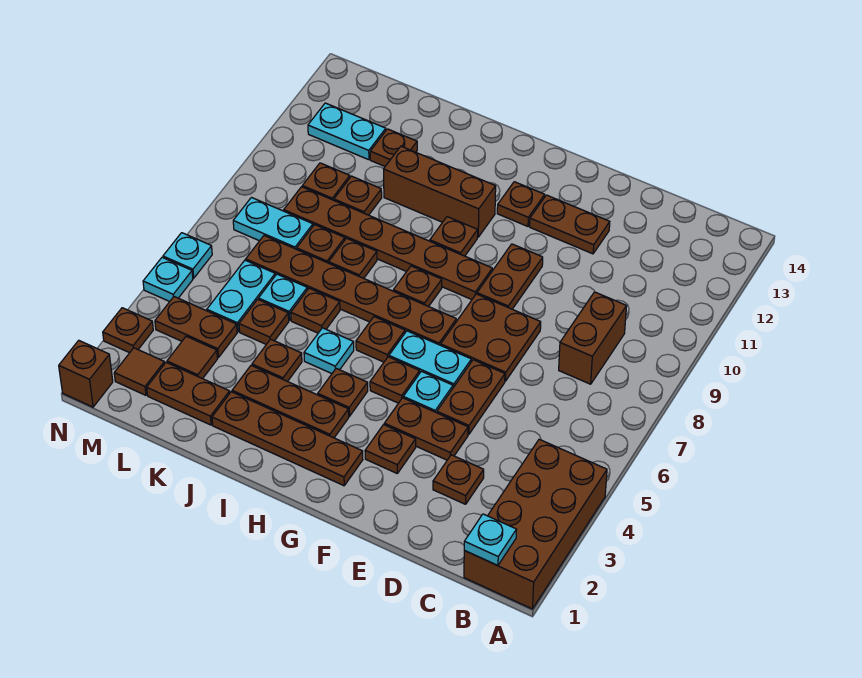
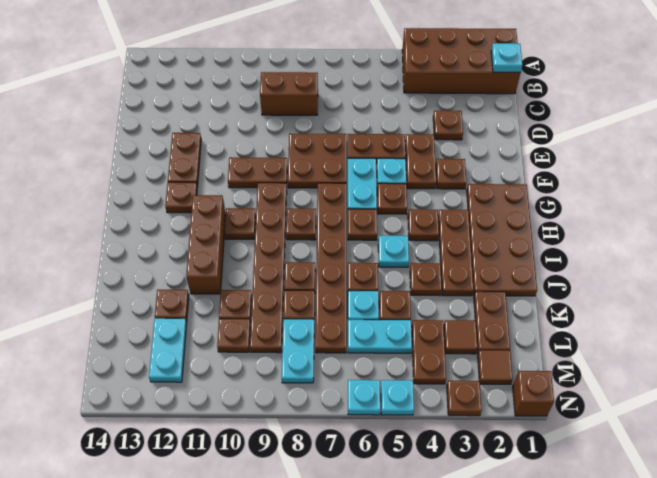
brown plate G2:J2 level 1 -> brown plate G1:J2 level 1

